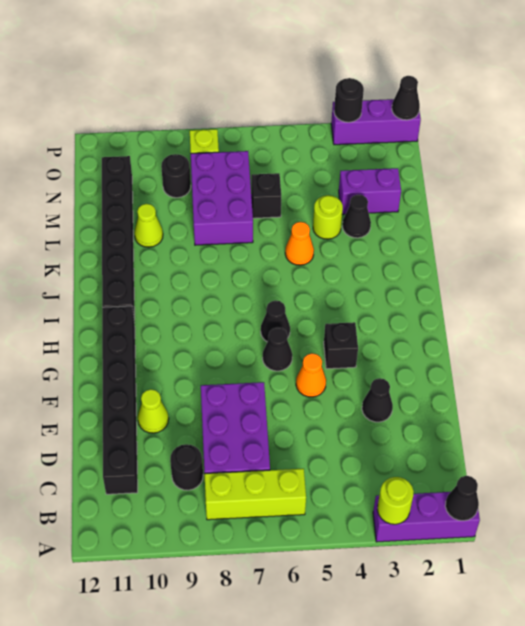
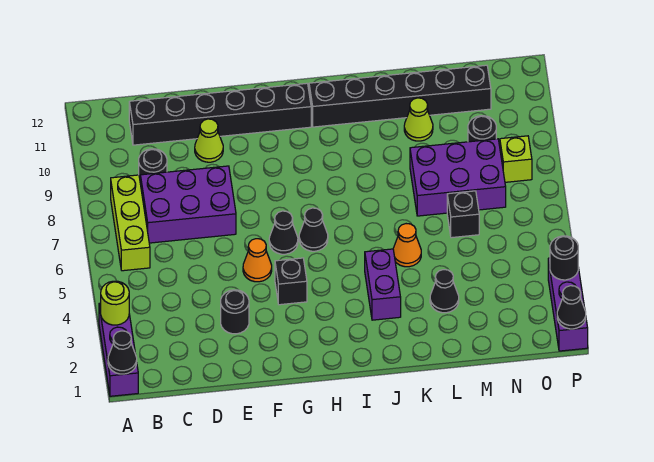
black cone E3 level 1 -> black round brick E3 level 1
lime round brick L4 level 1 -> none
purple brick M2:M3 level 1 -> purple brick J3:J4 level 1

